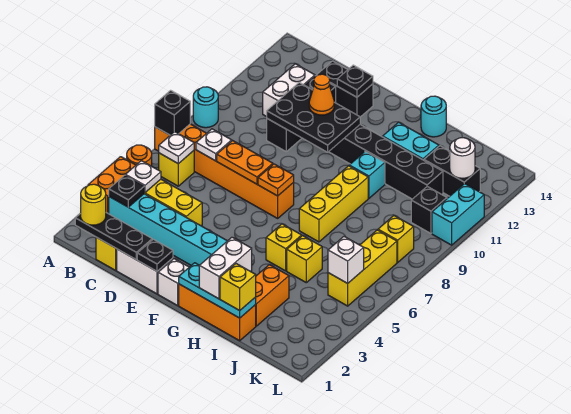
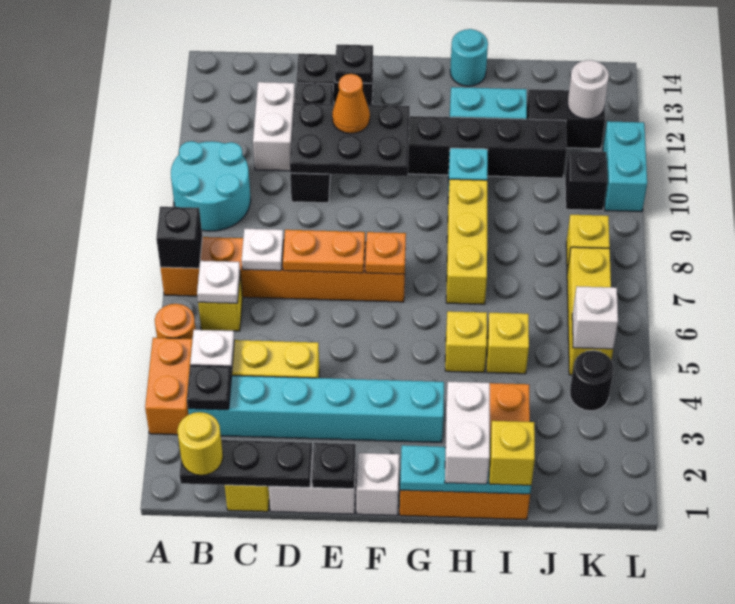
cyan round brick A9 level 1 -> cyan round brick A9:B10 level 1
none -> black round brick K4 level 1

